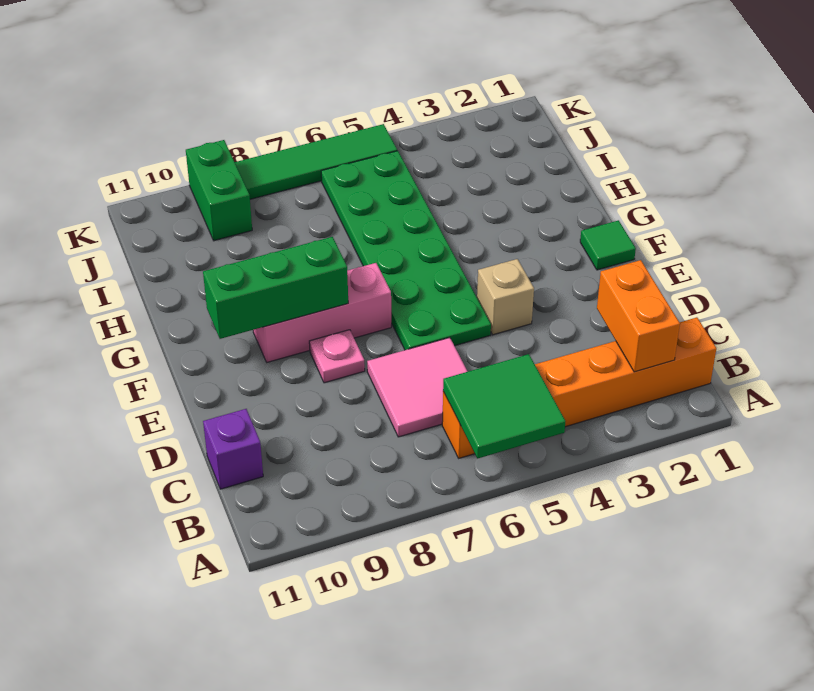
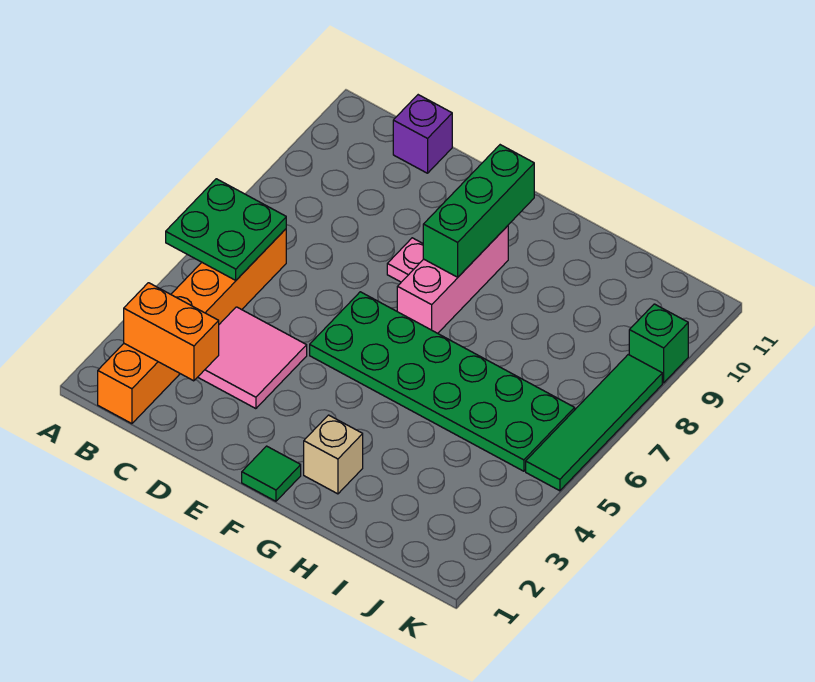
green tile A5:B6 level 2 -> green plate A5:B6 level 2
pink tile C6:D7 level 1 -> pink tile C3:D4 level 1
tan brick E4 level 1 -> tan brick G2 level 1
green brick J9:K9 level 1 -> green brick K9 level 1

